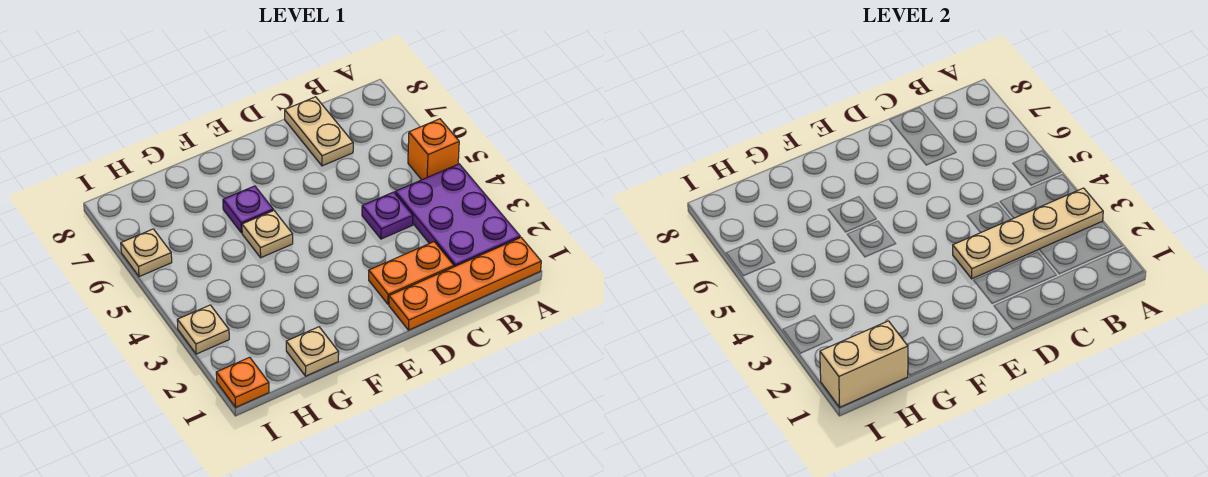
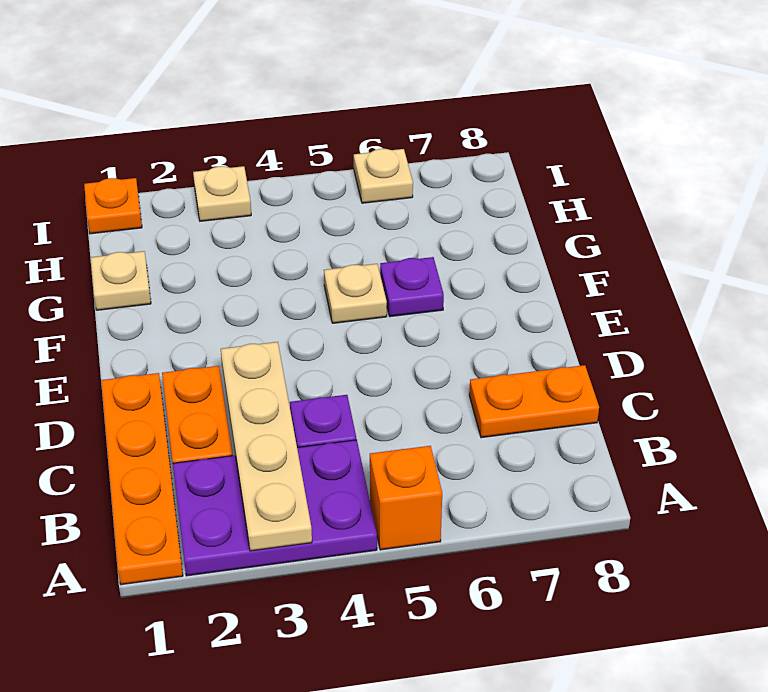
tan plate C7:C8 level 1 -> orange plate C7:C8 level 1
tan brick H1:I1 level 2 -> none

